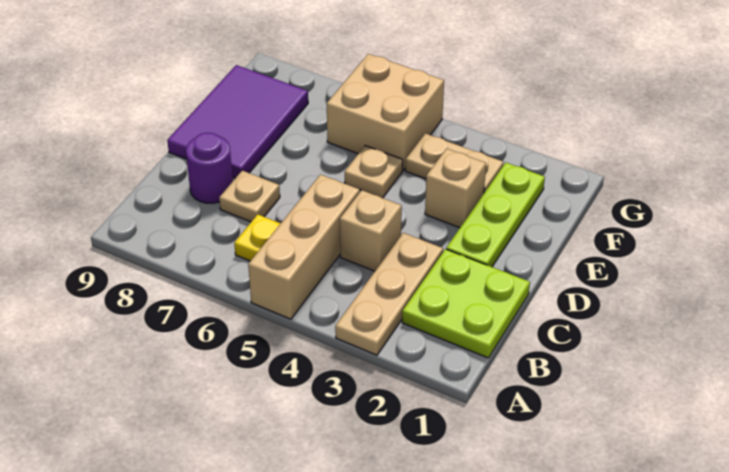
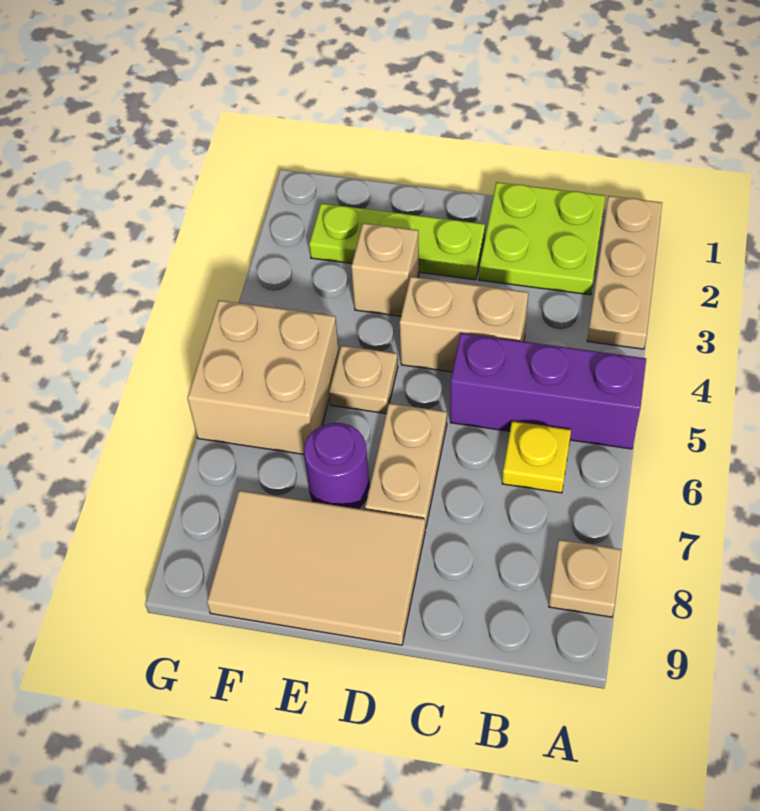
tan plate A3:C3 level 1 -> tan plate A1:A3 level 1
tan brick A5:C5 level 1 -> purple brick A5:C5 level 1
tan brick C4 level 1 -> tan brick C4:D4 level 1
tan plate C7 level 1 -> tan plate A8 level 1
purple round brick C8 level 1 -> purple round brick E7 level 1
purple tile D8:F9 level 1 -> tan tile D8:F9 level 1
tan plate F3:F4 level 1 -> tan plate D6:D7 level 1

